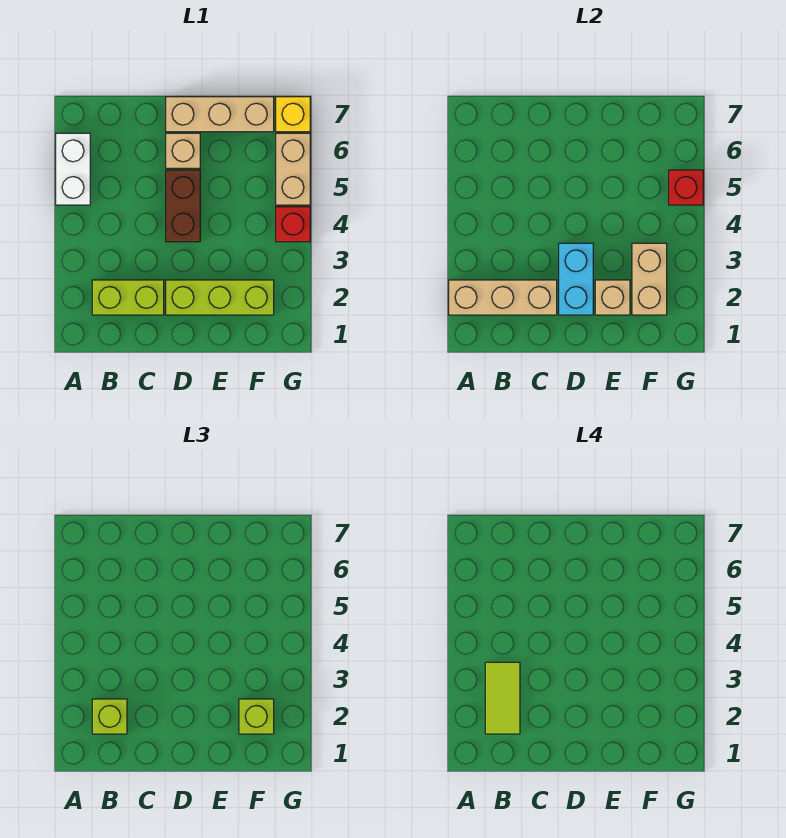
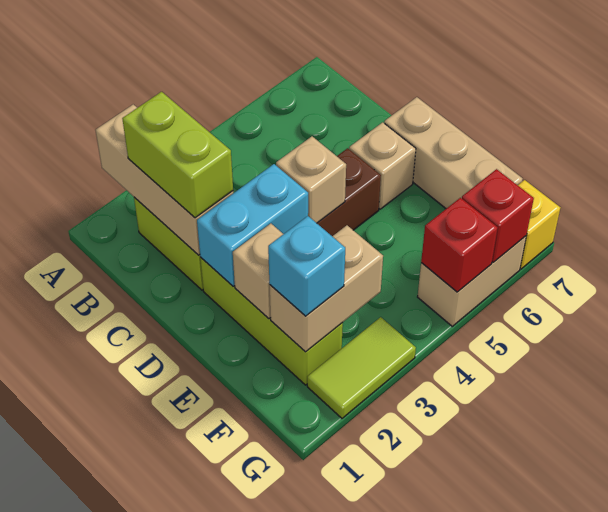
white brick A5:A6 level 1 -> none
lime brick B2 level 3 -> lime brick B2:C2 level 3
lime tile B2:B3 level 4 -> lime tile G2:G3 level 1
none -> tan brick D4 level 2
lime brick F2 level 3 -> cyan brick F2 level 3
red brick G4 level 1 -> red brick G6 level 2

